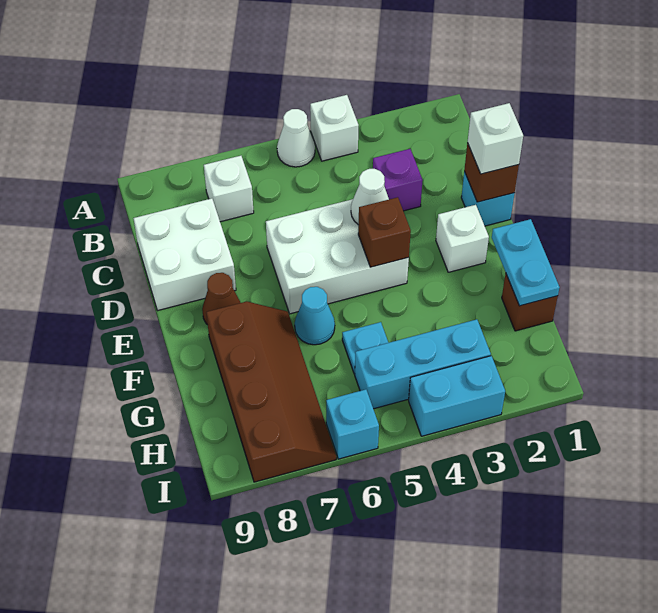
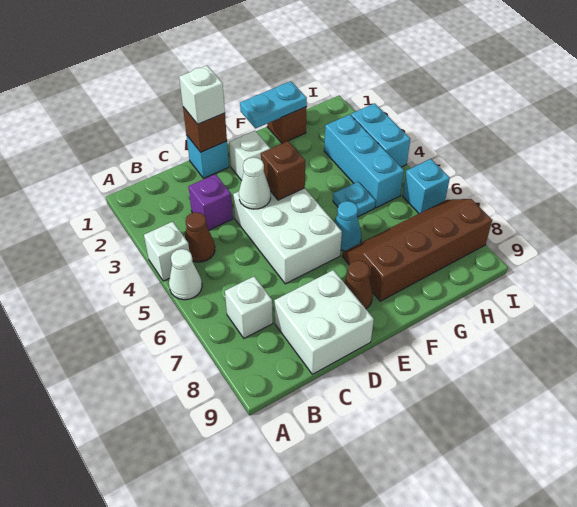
none -> brown cone B4 level 1

